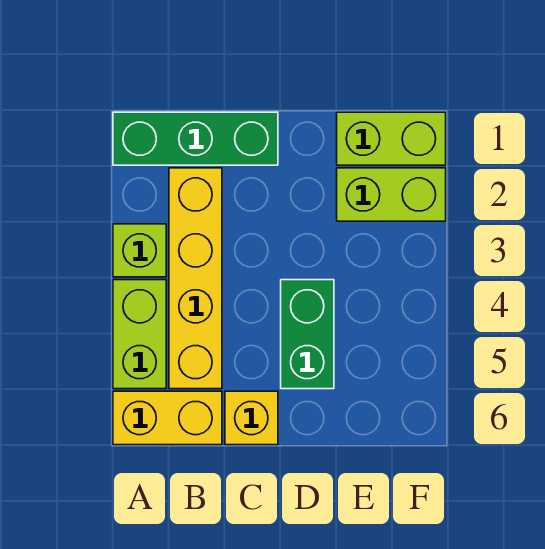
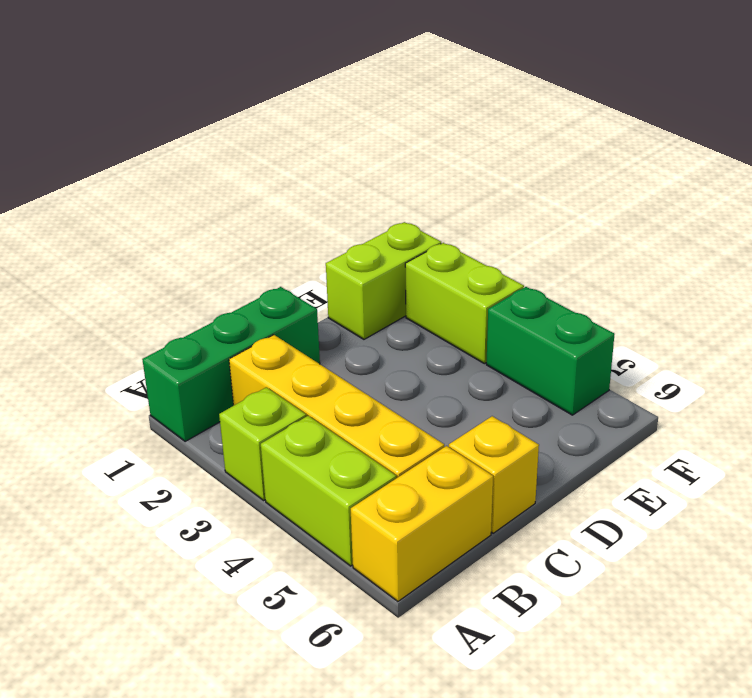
green brick D4:D5 level 1 -> green brick F4:F5 level 1
lime brick E2:F2 level 1 -> lime brick F2:F3 level 1

